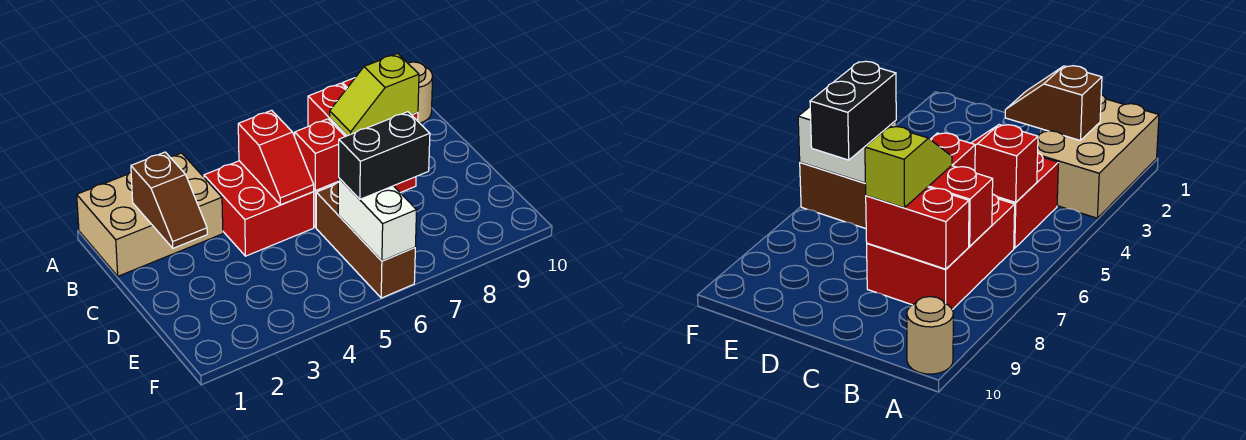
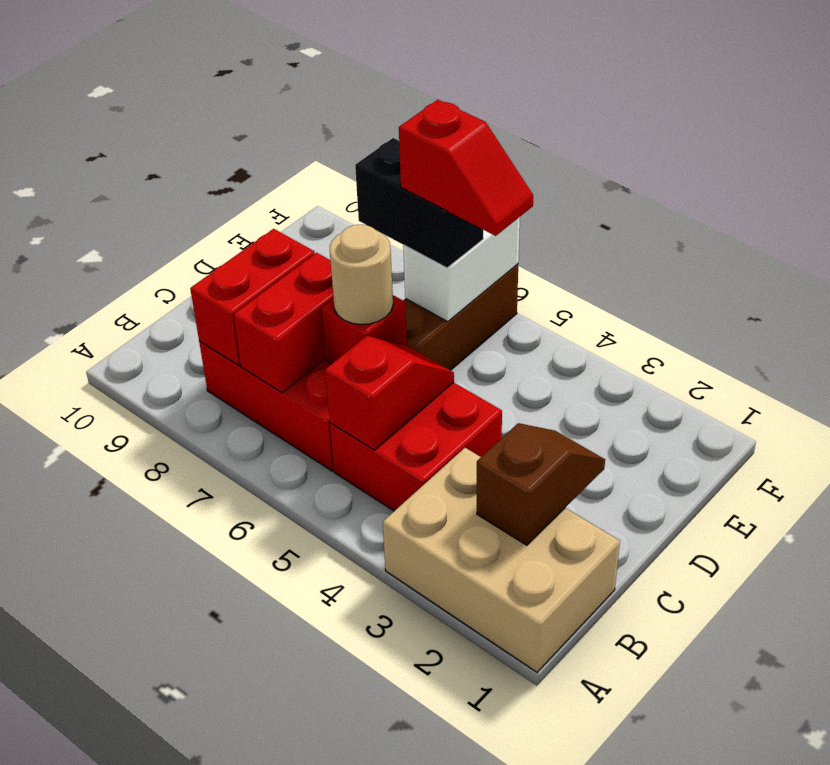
tan round brick A10 level 1 -> tan round brick C6 level 3
lime slope C7:C8 level 3 top 8 -> none
none -> red slope E5:E6 level 4 top 6

